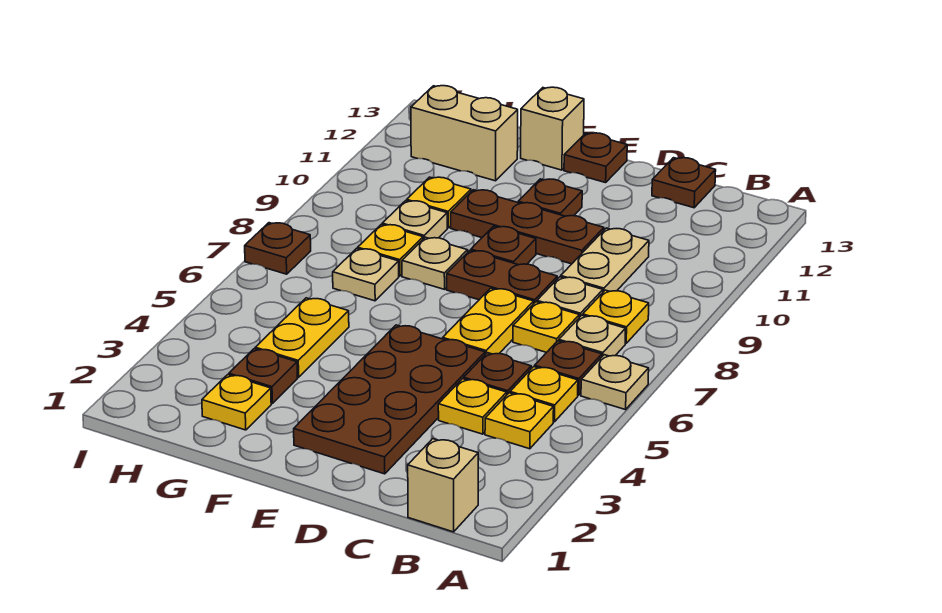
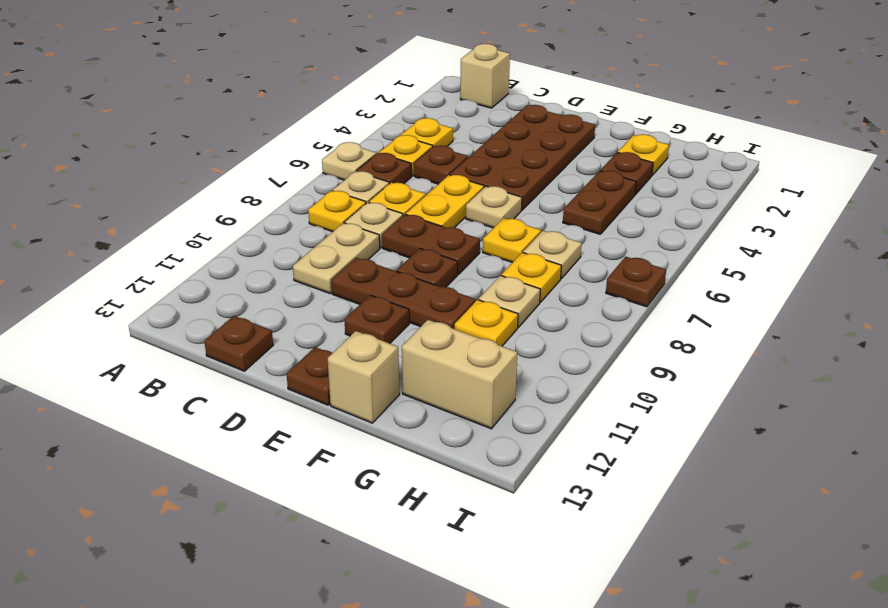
yellow plate C4 level 1 -> yellow plate F7 level 1
tan plate F8 level 1 -> tan plate E6 level 1
yellow plate G4:G5 level 1 -> brown plate G4:G5 level 1

